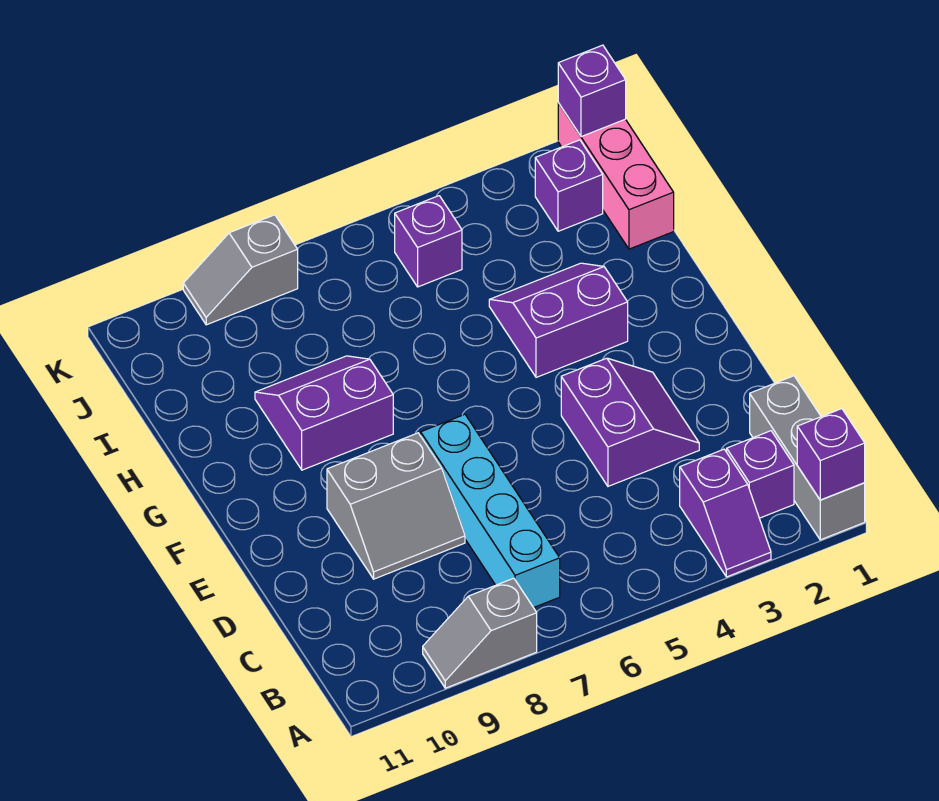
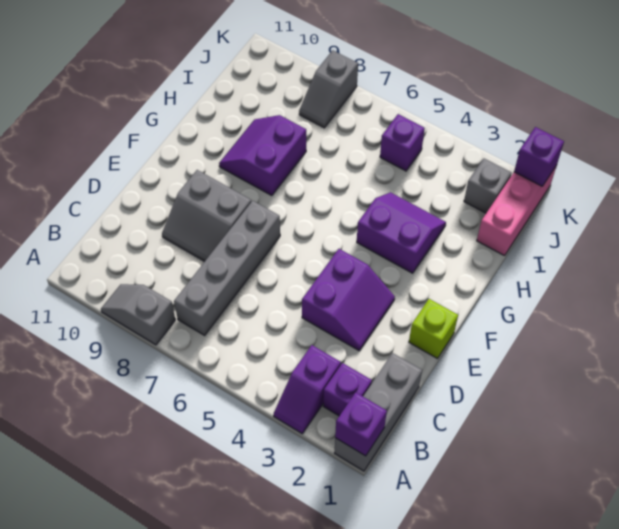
cyan brick B7:E7 level 1 -> grey brick B7:E7 level 1
none -> lime brick E1 level 1
purple slope G8:H9 level 1 top G -> purple slope G8:H9 level 1 top 8
purple brick J2 level 1 -> grey brick J2 level 1
grey slope K8:K9 level 1 top 8 -> grey slope J8:K8 level 1 top K

